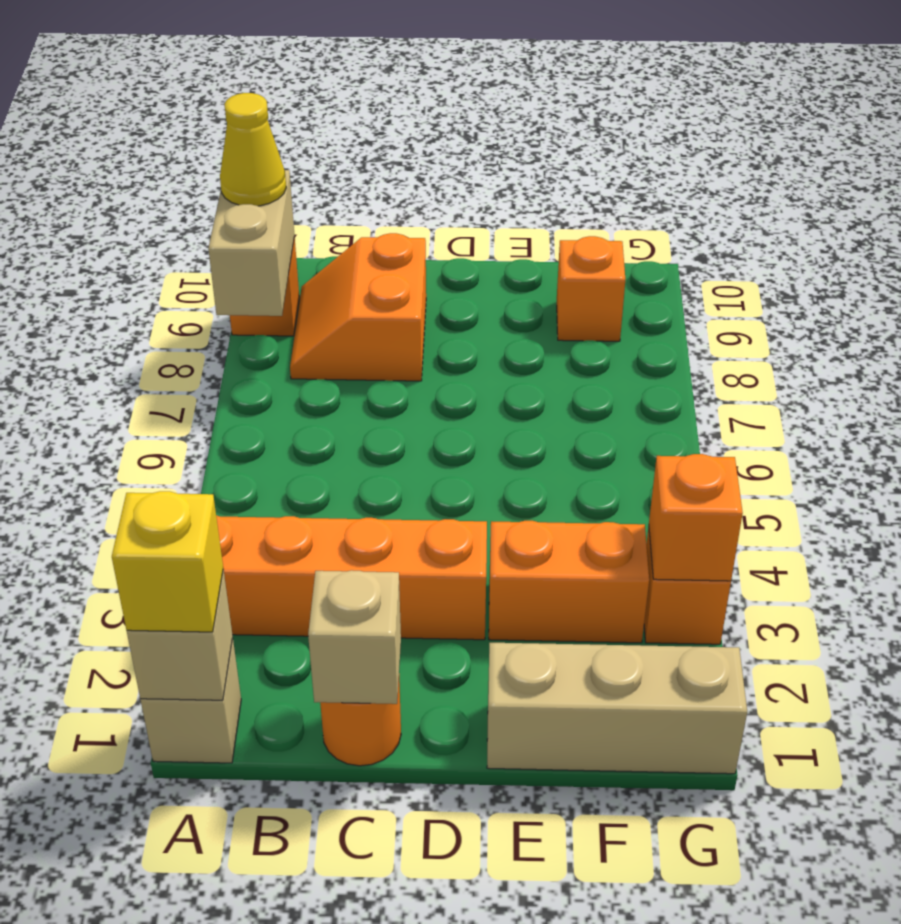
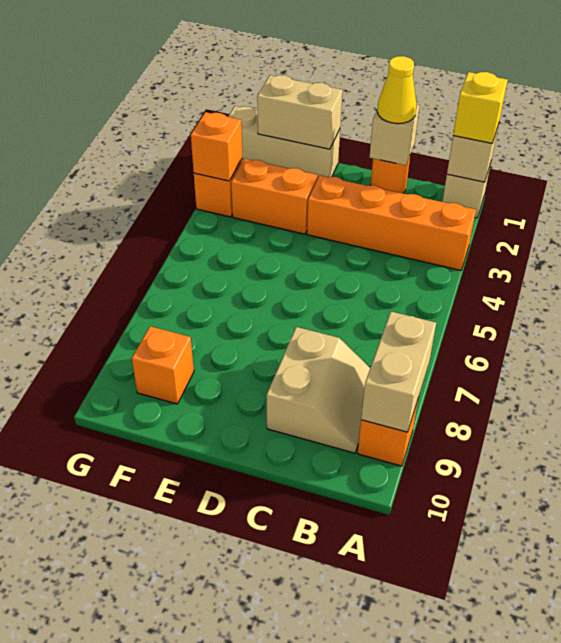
yellow cone A9 level 3 -> yellow cone C1 level 3
orange slope B8:C9 level 1 top C -> tan slope B8:C9 level 1 top C
none -> tan brick E1:F1 level 2

